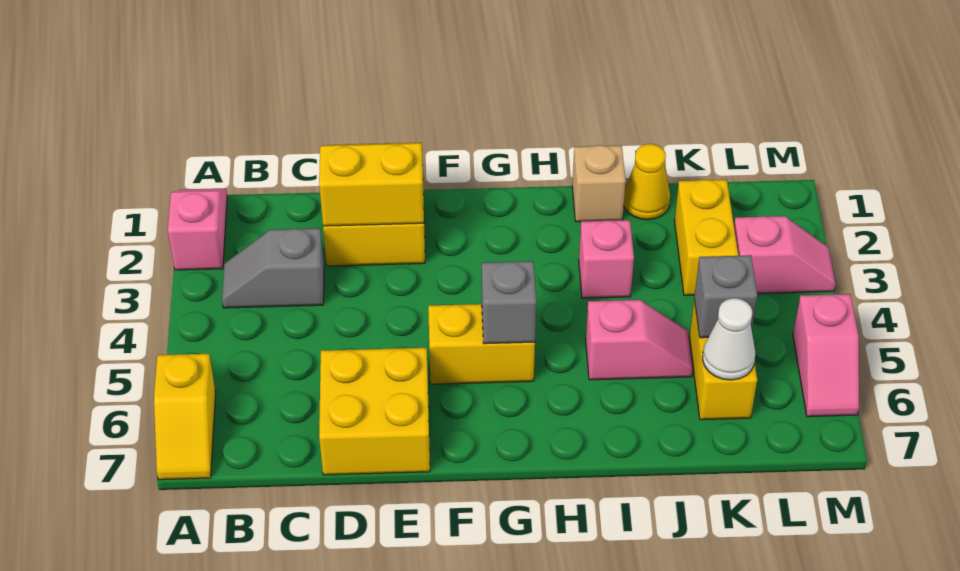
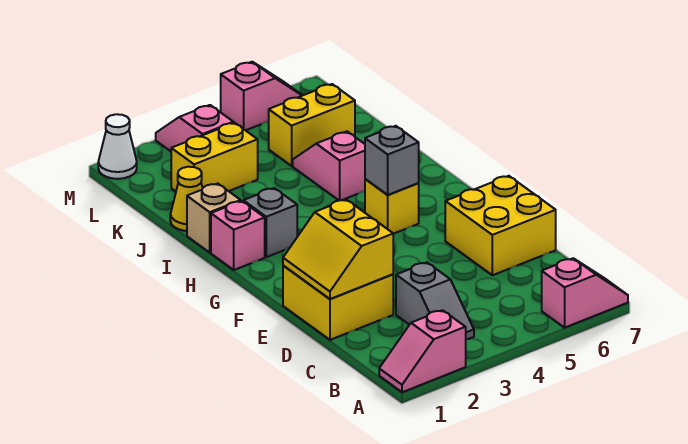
yellow slope A6:A7 level 1 top 6 -> pink slope A6:A7 level 1 top 6
yellow brick F5:G5 level 1 -> yellow brick G5 level 1
pink brick I3 level 1 -> pink brick H1 level 1
grey brick K5 level 2 -> grey brick H2 level 1
white cone K6 level 2 -> white cone M1 level 1

